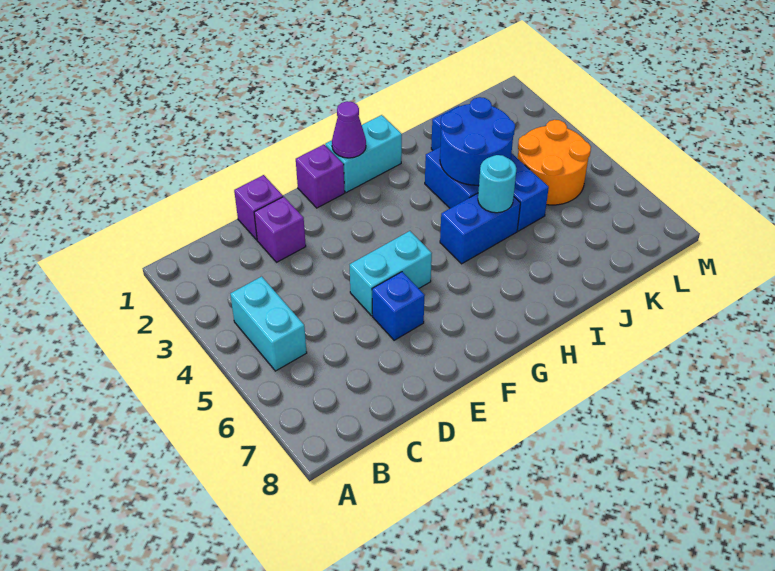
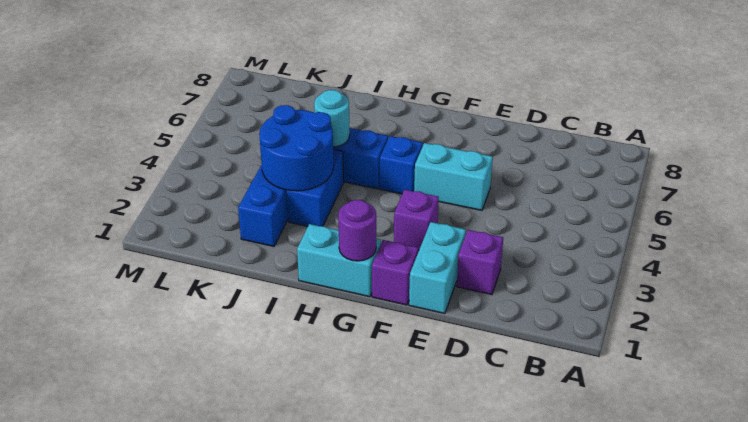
cyan brick B4:B5 level 1 -> cyan brick E1:E2 level 1
purple brick D1 level 1 -> purple brick F3 level 1
blue brick E6 level 1 -> blue brick G5 level 1
purple cone G1 level 2 -> purple round brick G1 level 2
orange round brick K4:L5 level 1 -> none

